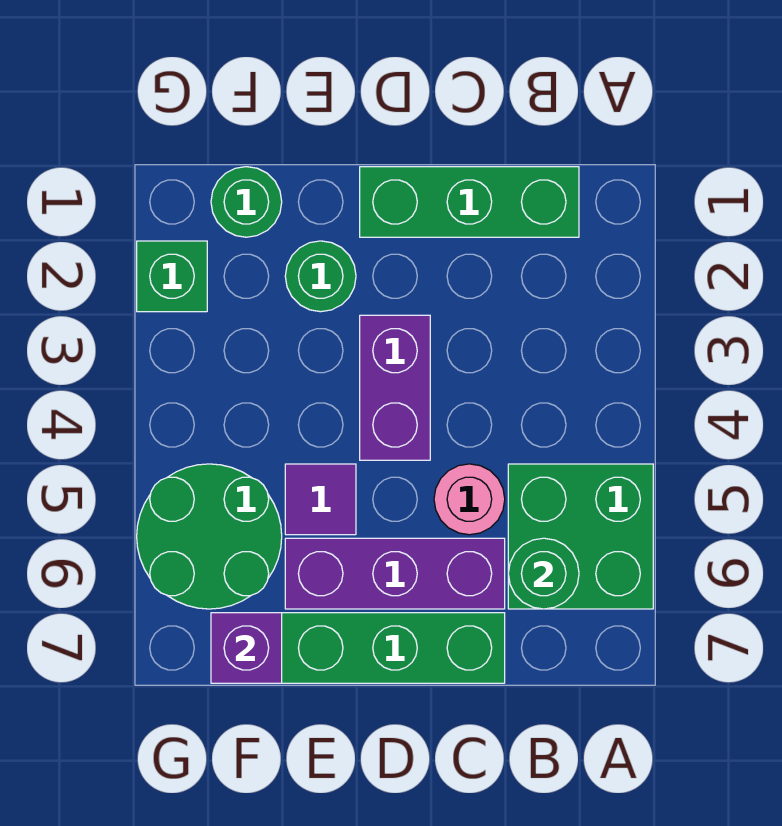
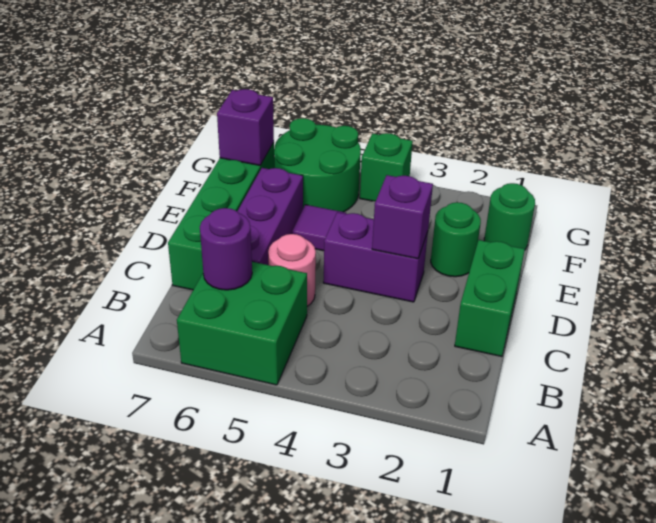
green brick B1:D1 level 1 -> green brick C1:D1 level 1
green round brick B6 level 2 -> purple round brick B6 level 2
none -> purple brick D3 level 2
green brick G2 level 1 -> green brick G4 level 1

